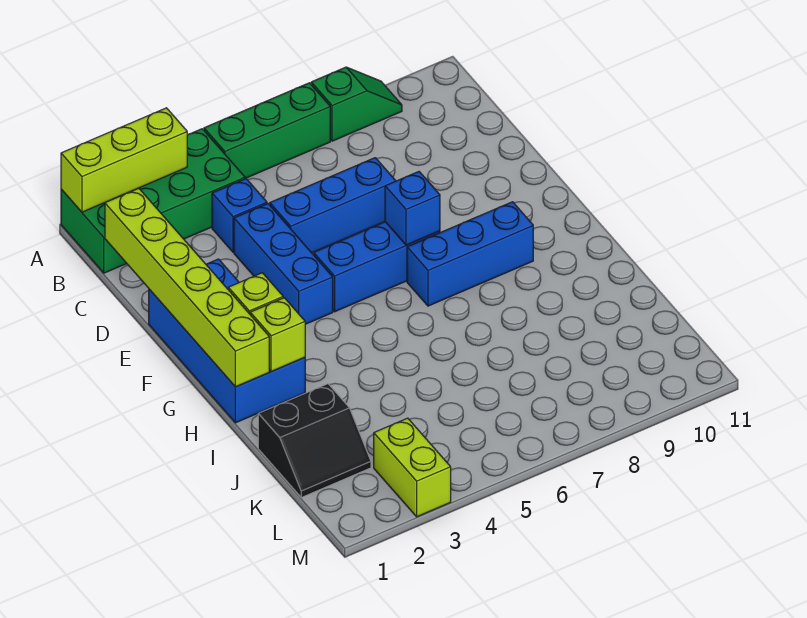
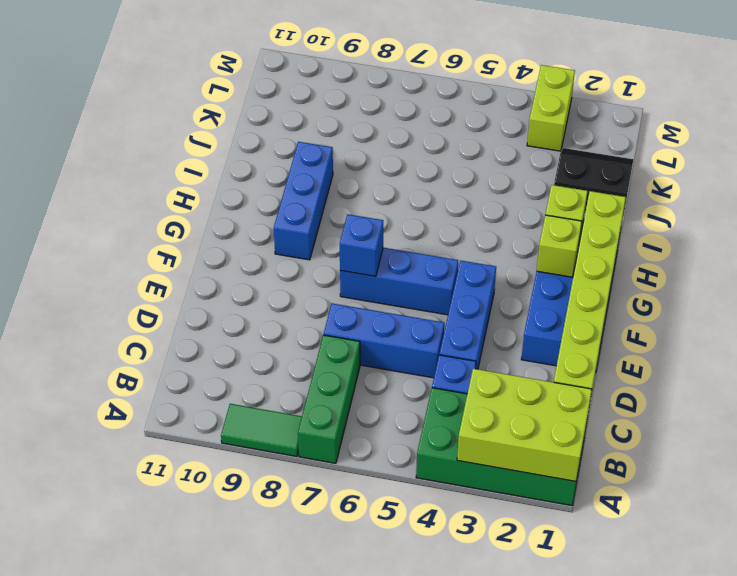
lime brick A1:A3 level 2 -> lime brick A1:B3 level 2
green brick A5:A7 level 1 -> green brick A7:C7 level 1
green slope A8:A9 level 1 top 8 -> green tile A8:A9 level 1
blue brick G7:G9 level 1 -> blue brick G9:I9 level 1

